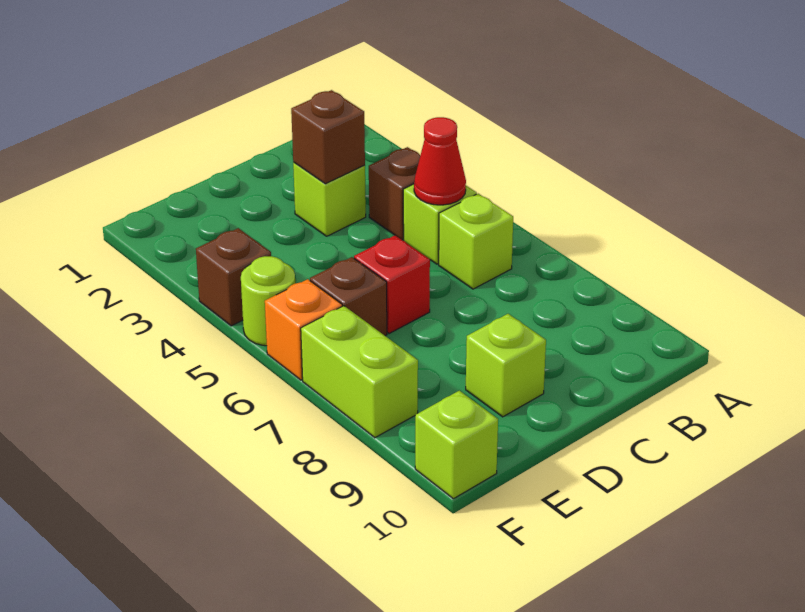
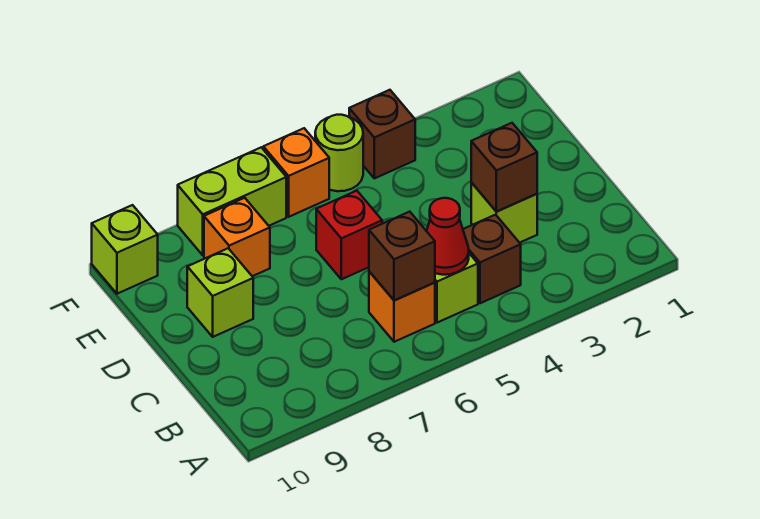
lime brick B6 level 1 -> orange brick B6 level 1
brown brick E6 level 1 -> brown brick B6 level 2
none -> orange brick E8 level 1

